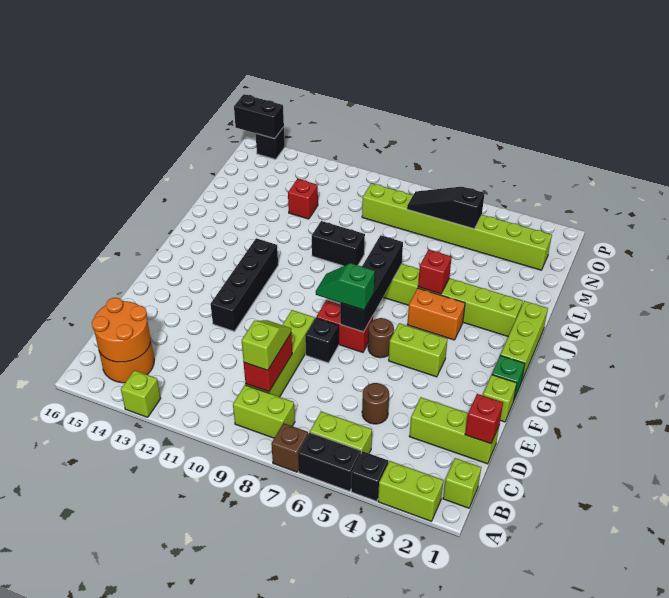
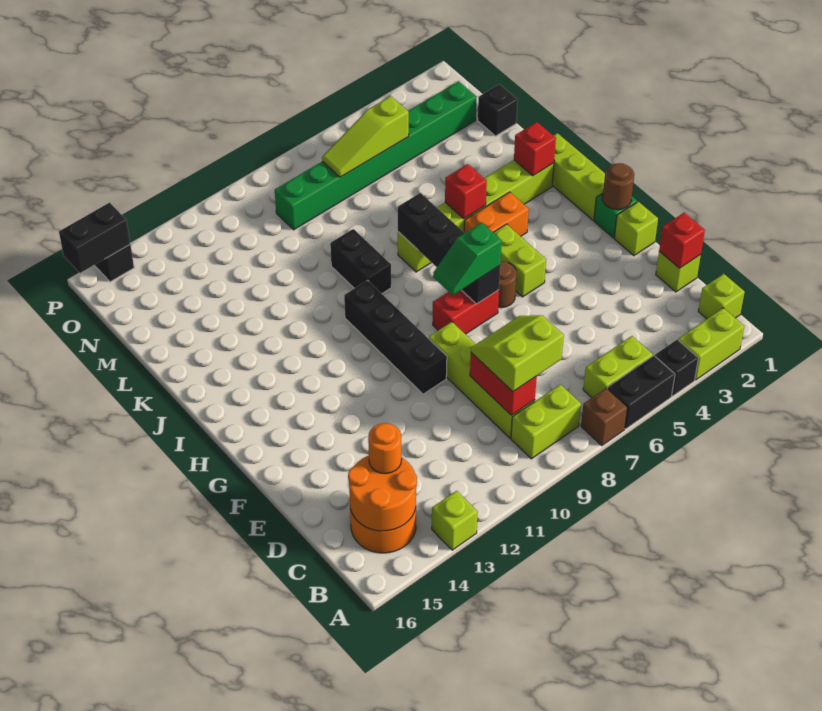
lime slope C9:D9 level 3 top C -> lime slope C8:D9 level 3 top C
none -> orange round brick C14 level 3
lime brick D1:D3 level 1 -> lime brick D1 level 1
brown round brick D5 level 1 -> brown round brick G1 level 2
black brick F8 level 1 -> black brick M1 level 1
black brick F12:I12 level 1 -> black brick F10:I10 level 1
lime brick G4:G5 level 1 -> lime brick G5:H5 level 1
black brick K9:K10 level 1 -> black brick J9:K9 level 1
red brick M12 level 1 -> red brick J2 level 2
lime brick N2:N9 level 1 -> green brick N2:N9 level 1
black slope N5:N7 level 2 top 5 -> lime slope N5:N7 level 2 top 5

